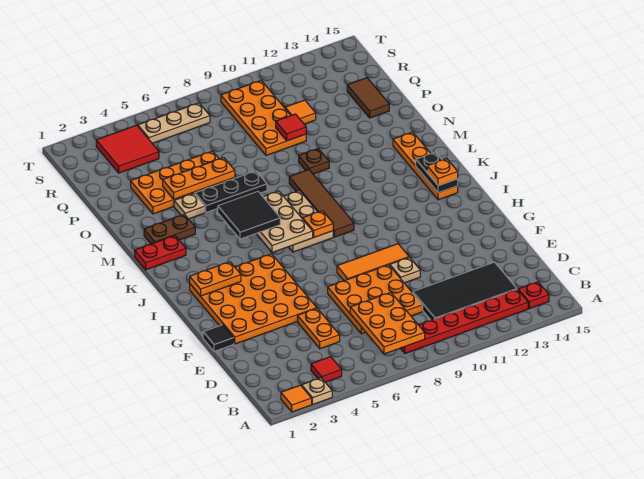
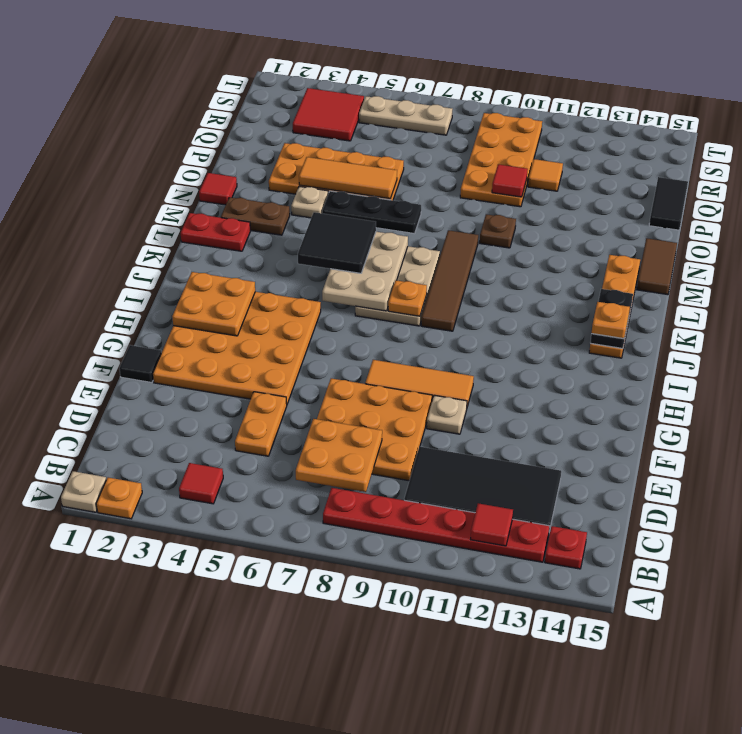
orange tile A2 level 1 -> orange plate A2 level 1
tan plate A3 level 1 -> tan plate A1 level 1
orange plate B7:D8 level 2 -> orange plate C7:D8 level 2
none -> red tile B12 level 2
orange plate I2:I3 level 2 -> orange plate H2:I3 level 2
none -> red tile N1 level 1
orange plate O4:O6 level 2 -> orange tile O4:O6 level 2
brown tile P14:Q14 level 1 -> brown tile M15:N15 level 1
none -> black tile P15:Q15 level 1

